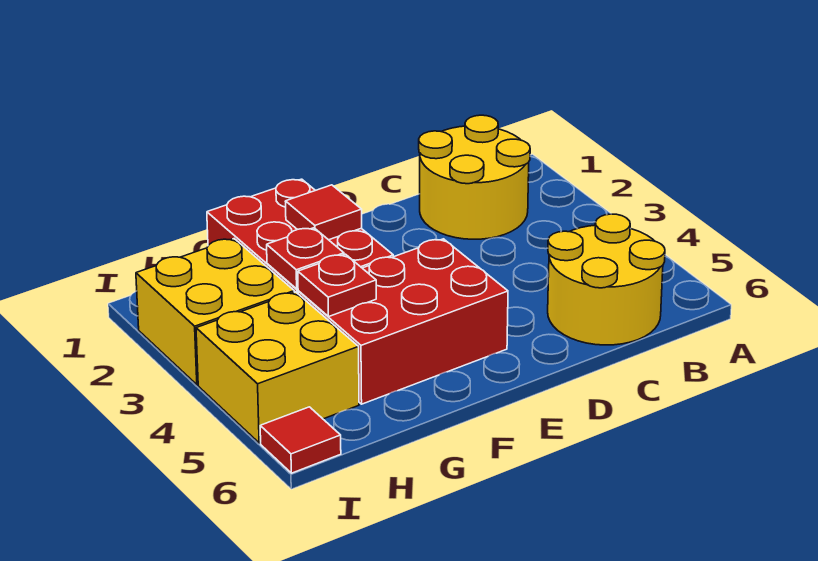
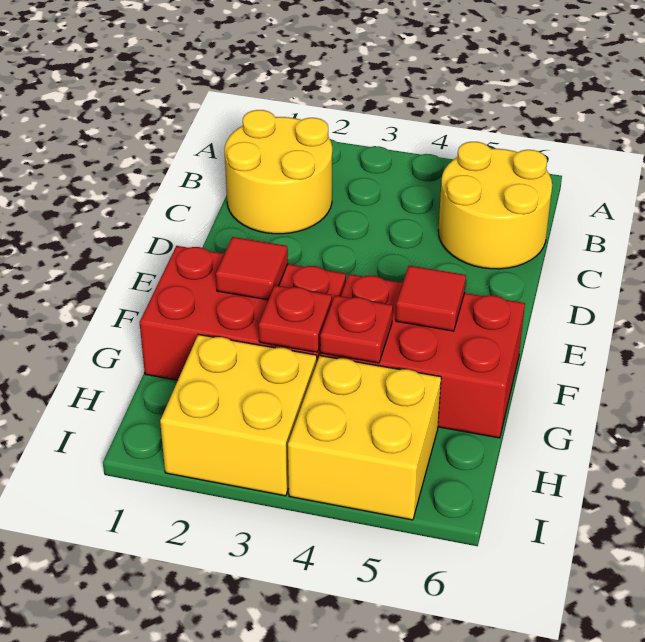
red brick E4:G5 level 1 -> red brick F4:G6 level 1
red tile I6 level 1 -> red tile F5 level 2

